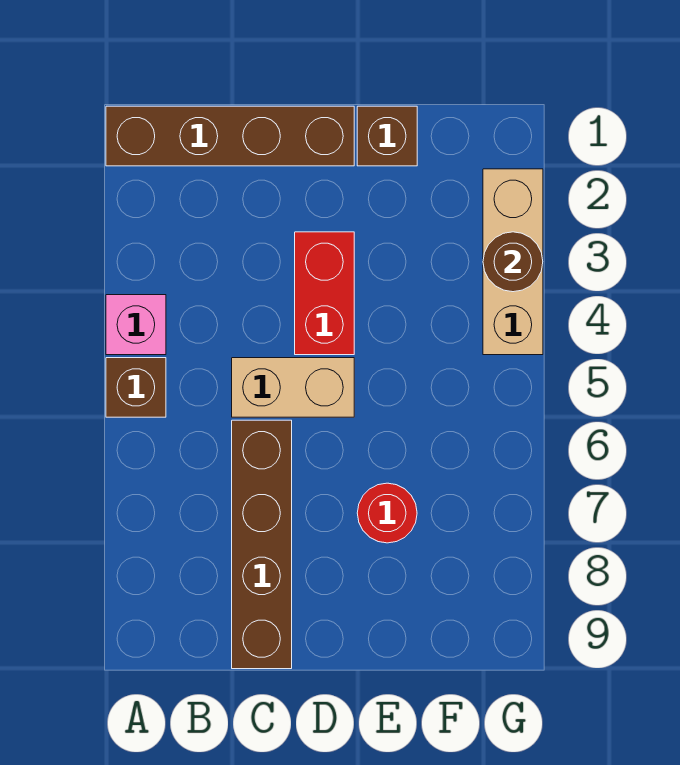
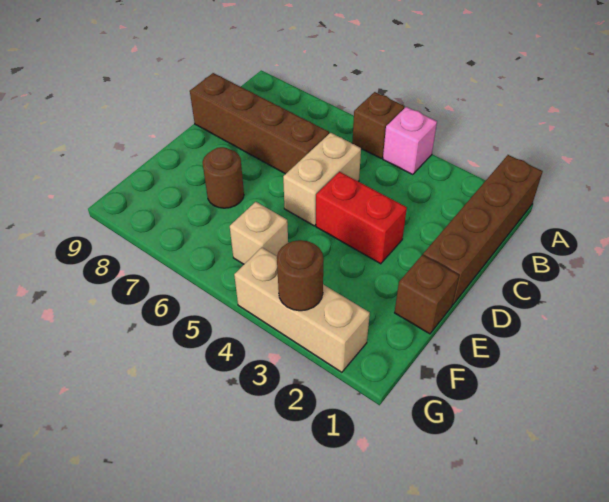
red round brick E7 level 1 -> brown round brick E7 level 1
none -> tan brick F5 level 1

